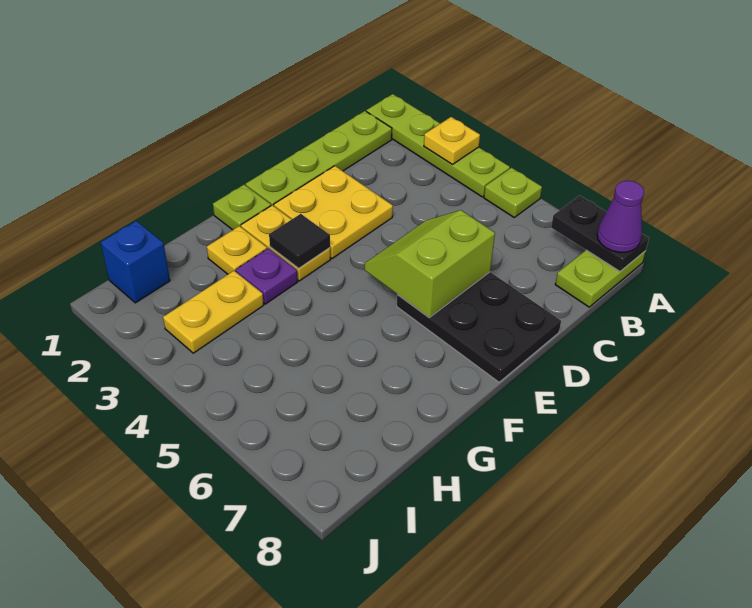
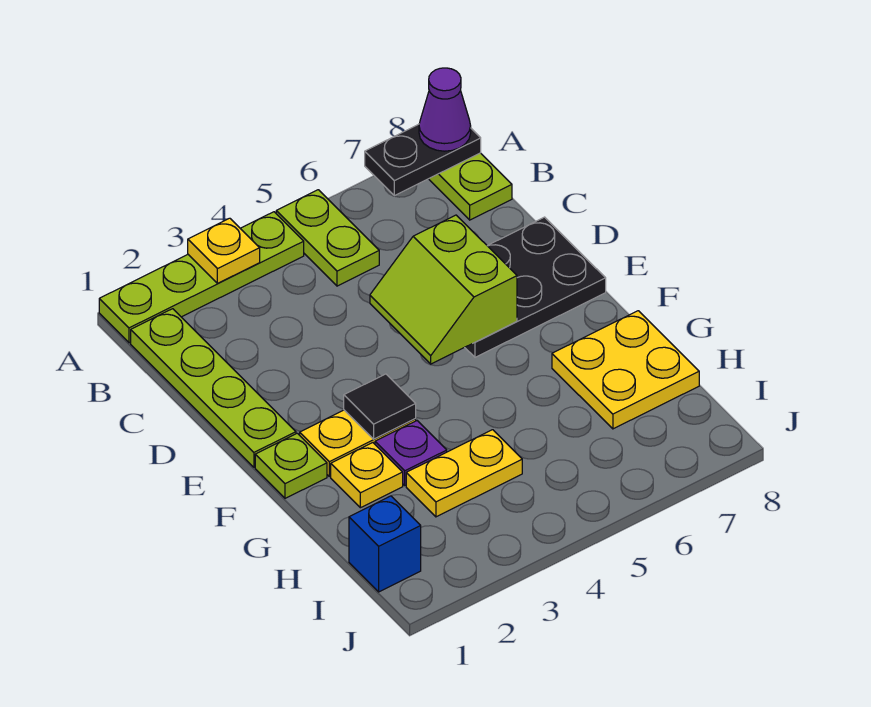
lime plate A5 level 1 -> lime plate A5:B5 level 1
yellow plate D2:E3 level 1 -> yellow plate G7:H8 level 1
yellow plate H3:I3 level 1 -> yellow plate H3:H4 level 1

